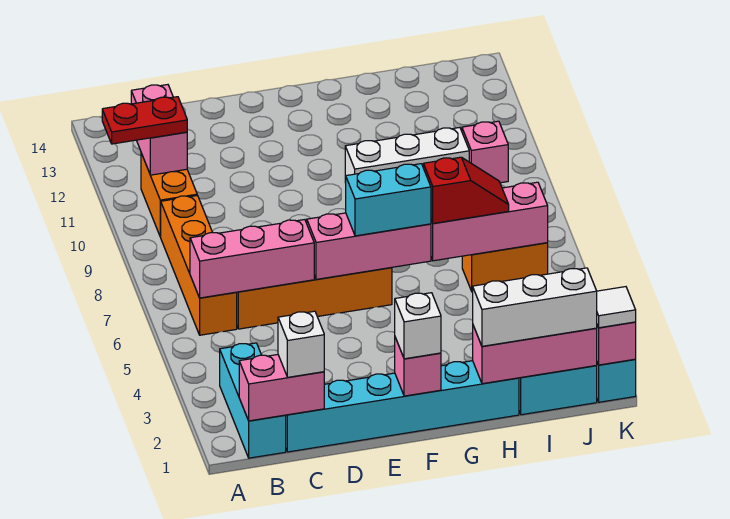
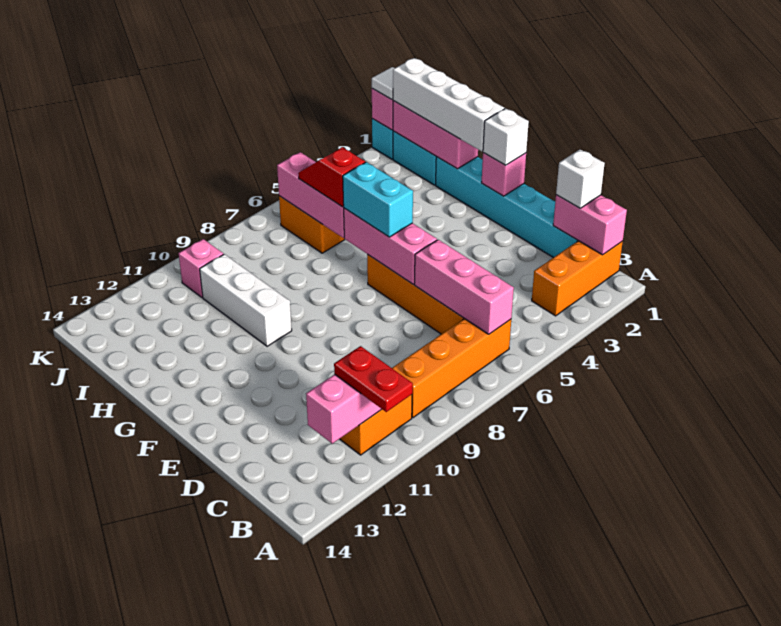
cyan brick B1:B3 level 1 -> orange brick B1:B3 level 1
white brick H1:J1 level 3 -> white brick G1:J1 level 3

